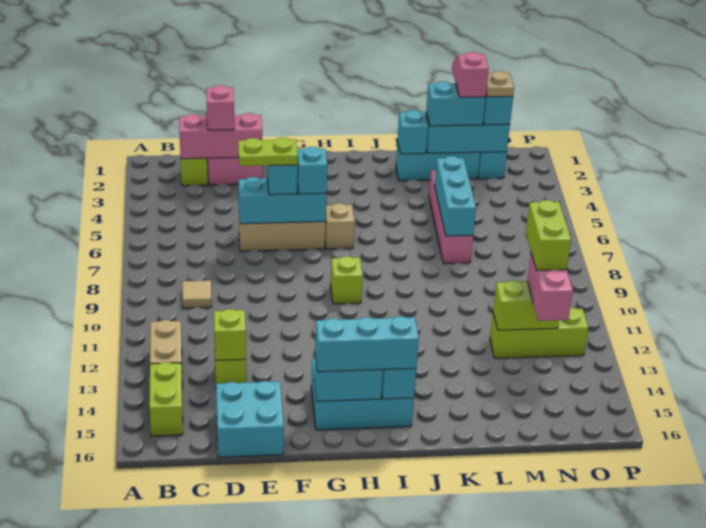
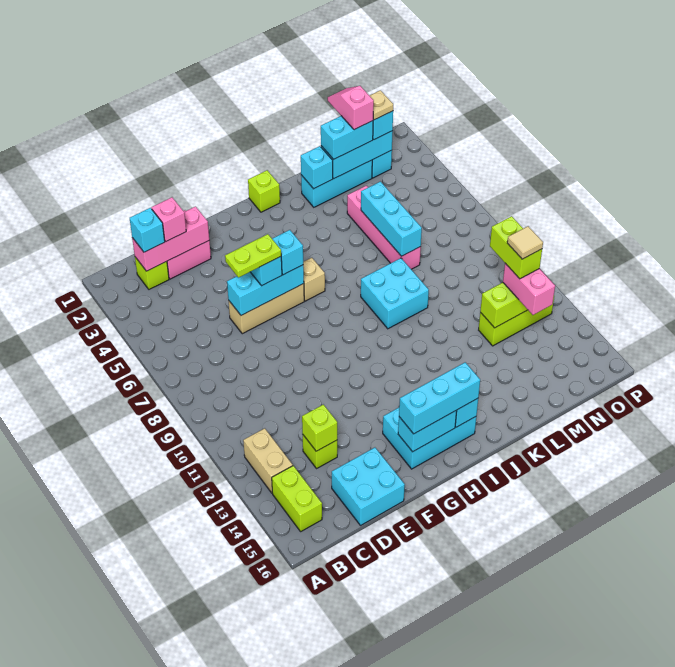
none -> cyan brick C2 level 3
tan tile C9 level 1 -> tan tile N12 level 5
lime brick H9 level 1 -> lime brick I1 level 1
none -> cyan brick J8:K9 level 1

